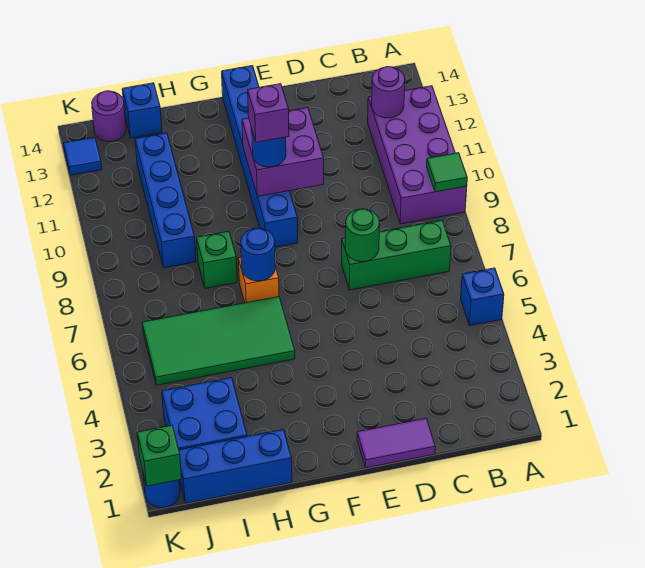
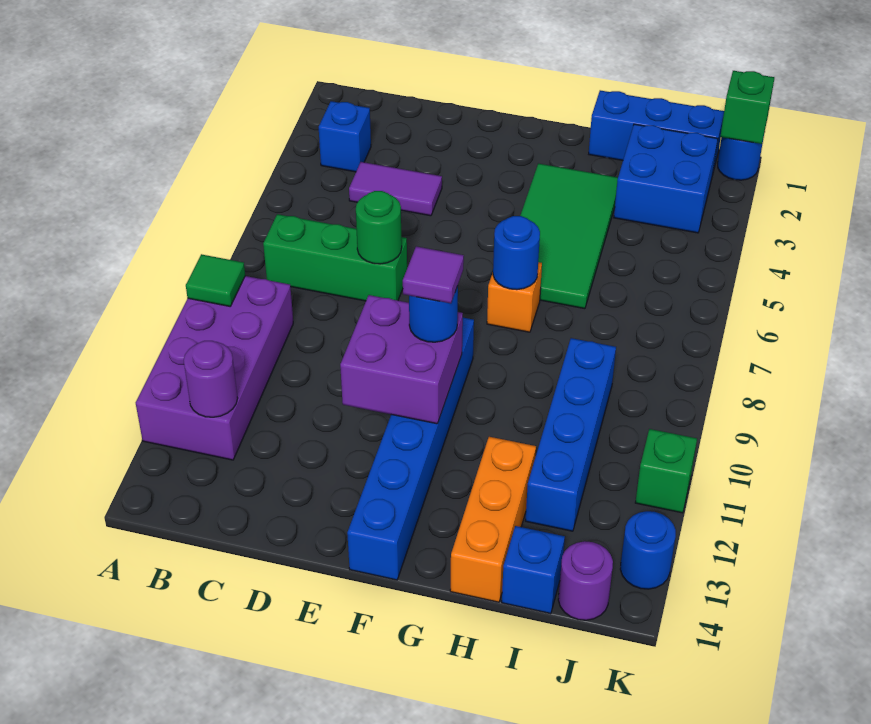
blue brick A5 level 1 -> blue brick B3 level 1
purple tile D1:E1 level 1 -> purple tile C4:D4 level 1
purple brick F10 level 4 -> purple tile F10 level 4
green tile G5:J6 level 1 -> green tile G3:H6 level 1
green brick H8 level 1 -> green brick K11 level 1
none -> orange brick H12:H14 level 1
blue tile K13 level 1 -> blue round brick K13 level 1

